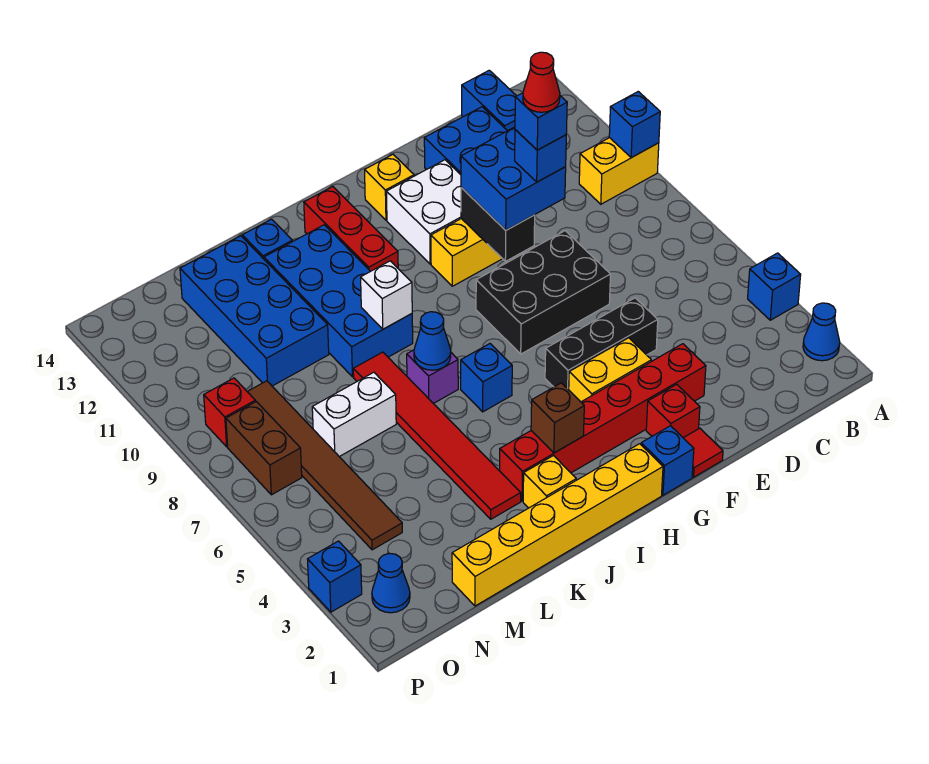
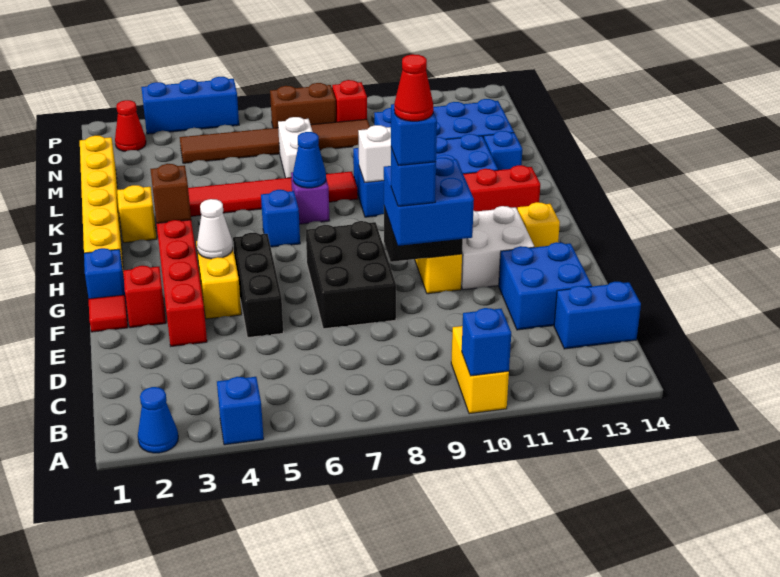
none -> white cone G4 level 2
blue cone O2 level 1 -> red cone O2 level 1
blue brick P3 level 1 -> blue brick P3:P5 level 1

